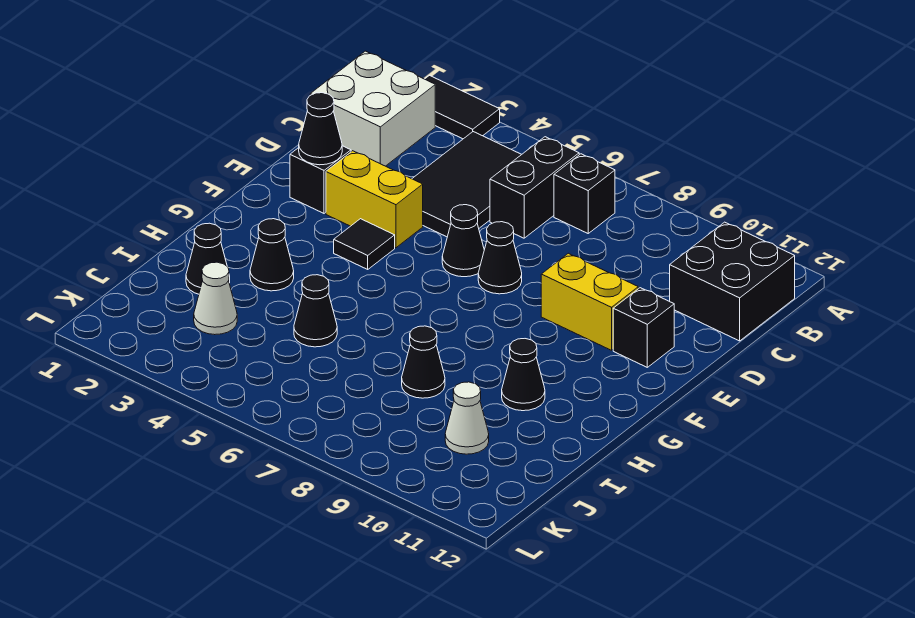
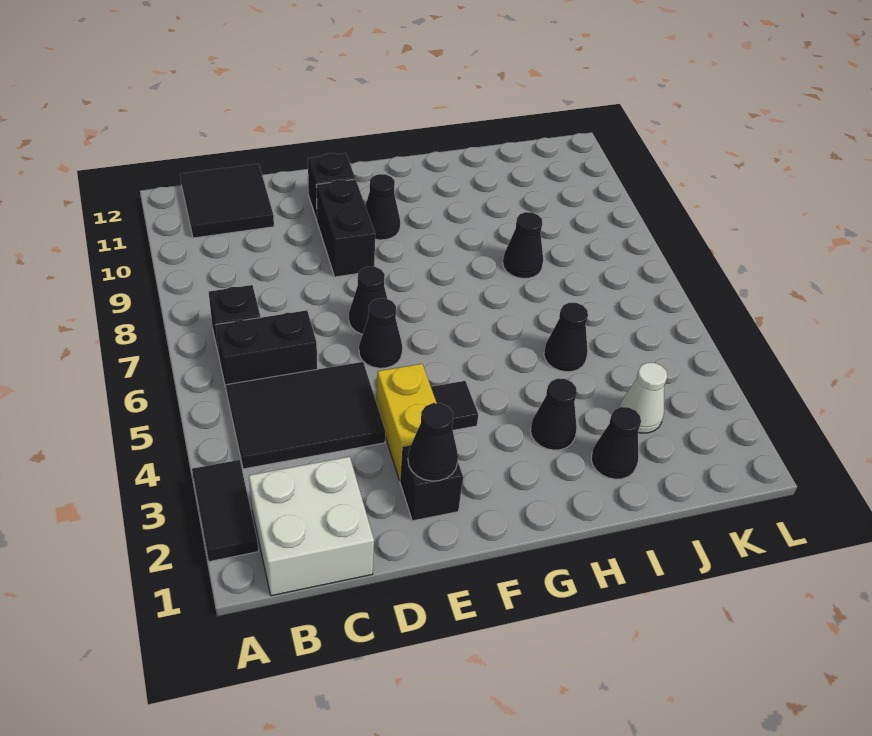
black brick B11:C12 level 1 -> black tile B11:C12 level 1
yellow brick E9:E10 level 1 -> black brick E9:E10 level 1
black cone H10 level 1 -> black cone F10 level 1
white cone J10 level 1 -> none

